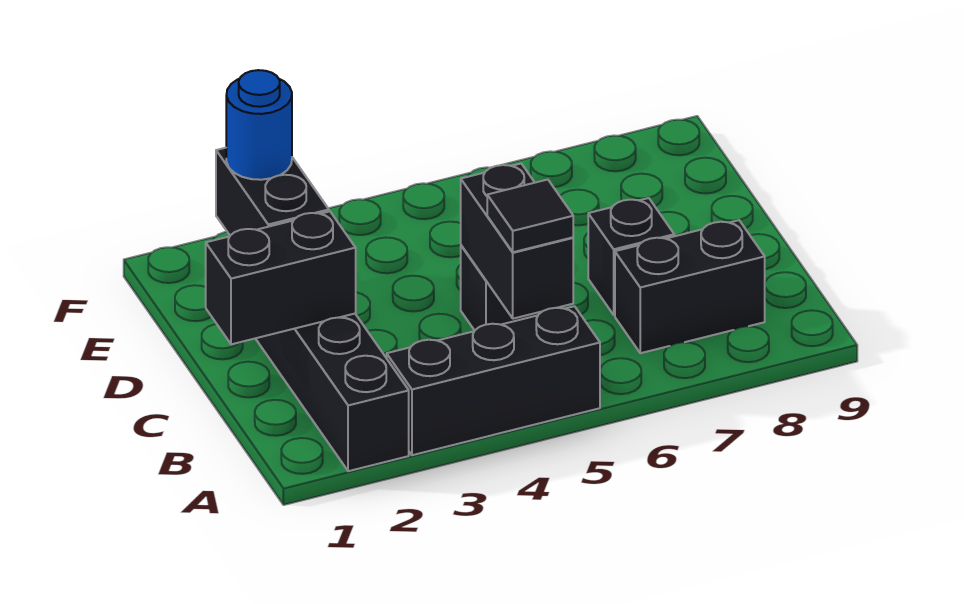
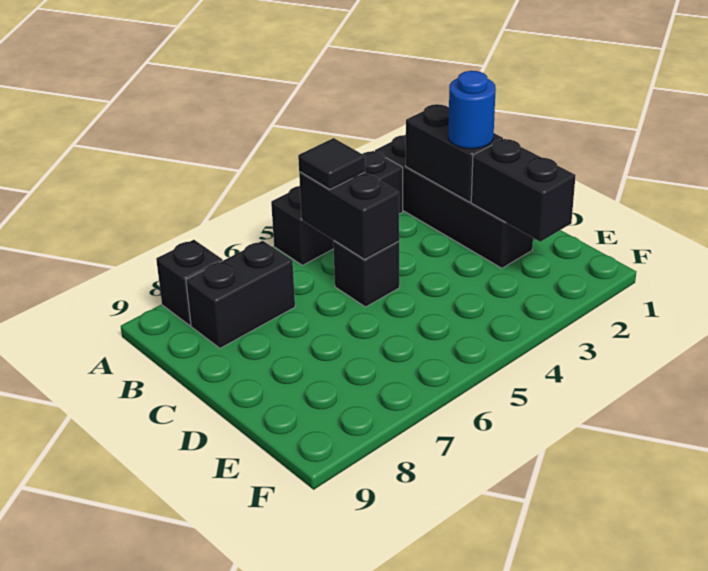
black brick C1:C2 level 2 -> black brick B2:C2 level 2
black brick C7 level 1 -> black brick A8 level 1
blue round brick E2 level 3 -> blue round brick C2 level 3

